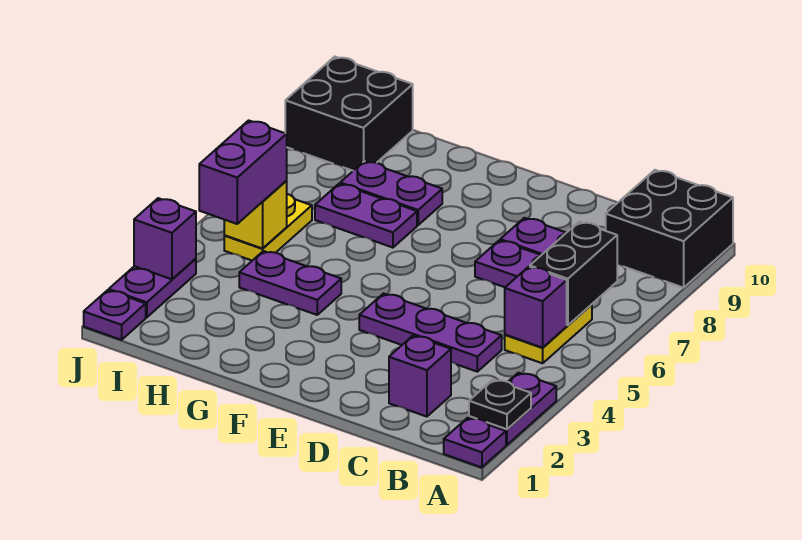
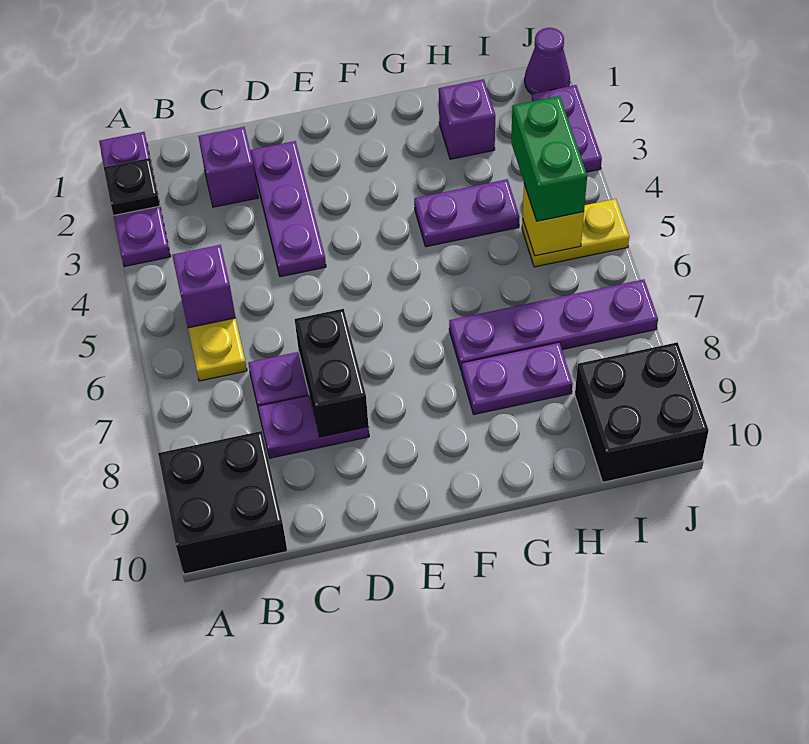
black brick B6:B7 level 2 -> black brick D7:D8 level 2
purple plate C4:E4 level 1 -> purple plate D2:D4 level 1
purple plate G7:H7 level 1 -> purple plate G7:J7 level 1
purple brick I4:I5 level 3 -> green brick I4:I5 level 3
yellow plate I5:I6 level 1 -> yellow plate I5:J5 level 1
purple plate J1 level 1 -> purple cone J1 level 1
purple brick J3 level 2 -> purple brick H2 level 1

